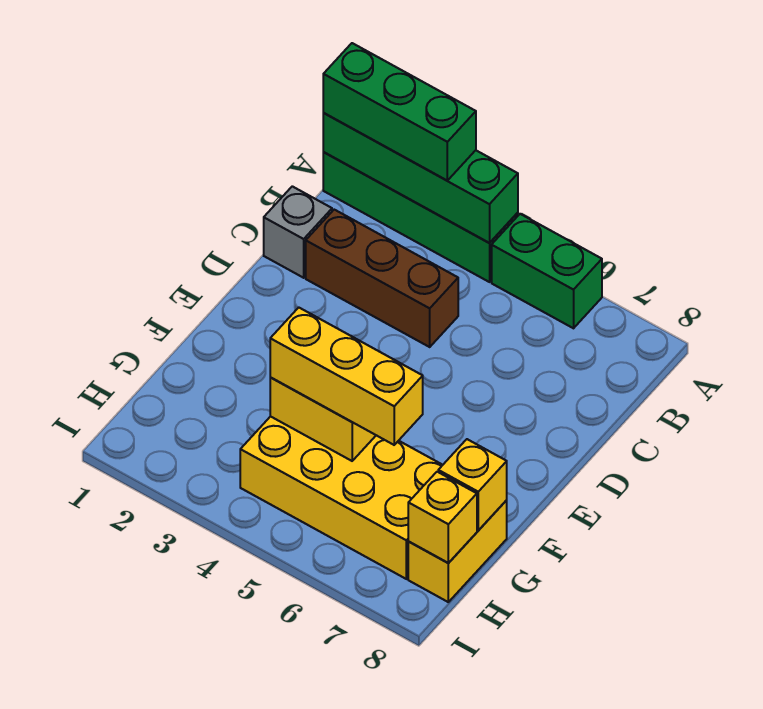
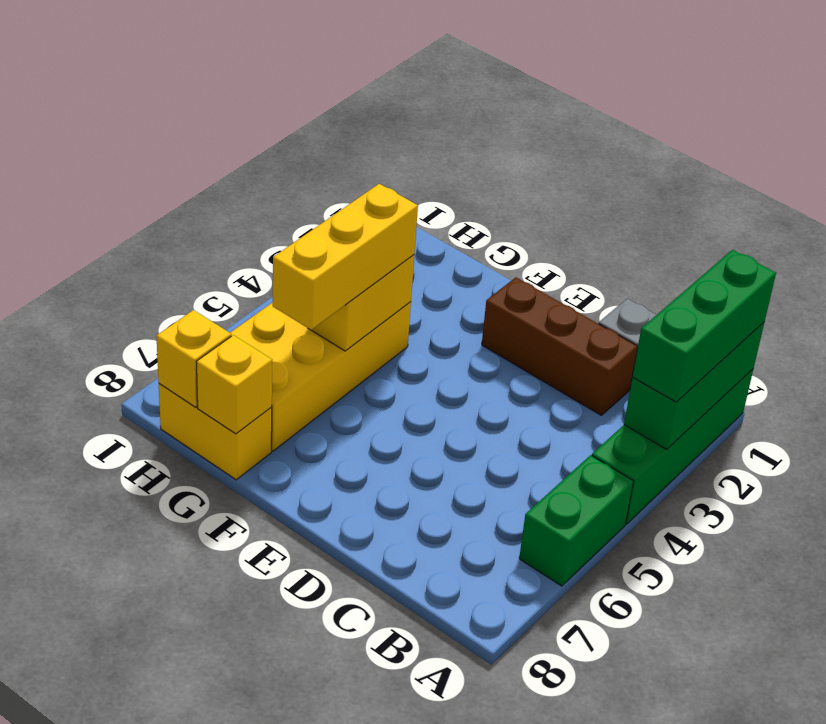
green brick A1:A4 level 2 -> green brick A1:A3 level 2
brown brick C2:C4 level 1 -> brown brick C2:E2 level 1

